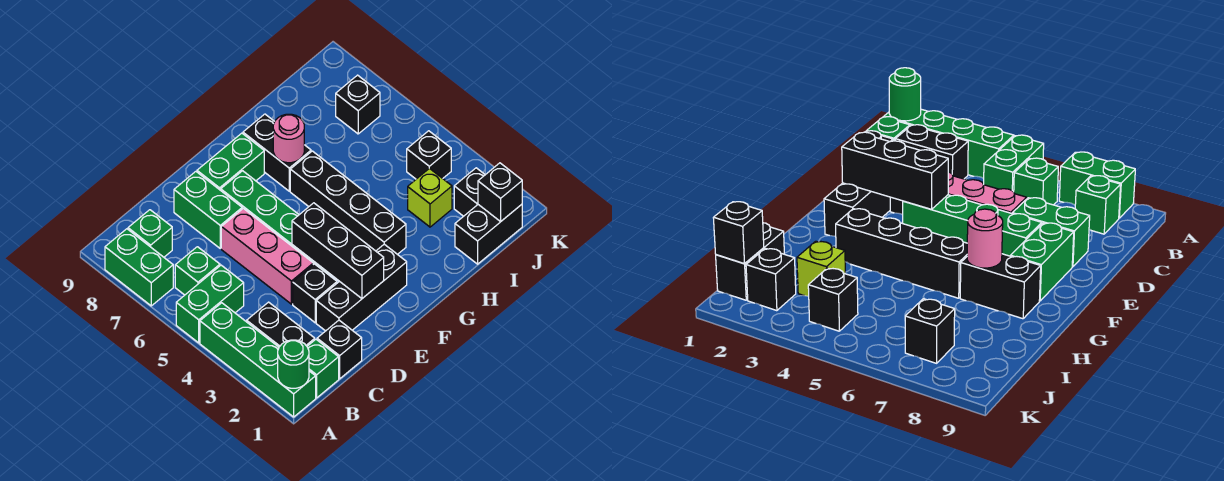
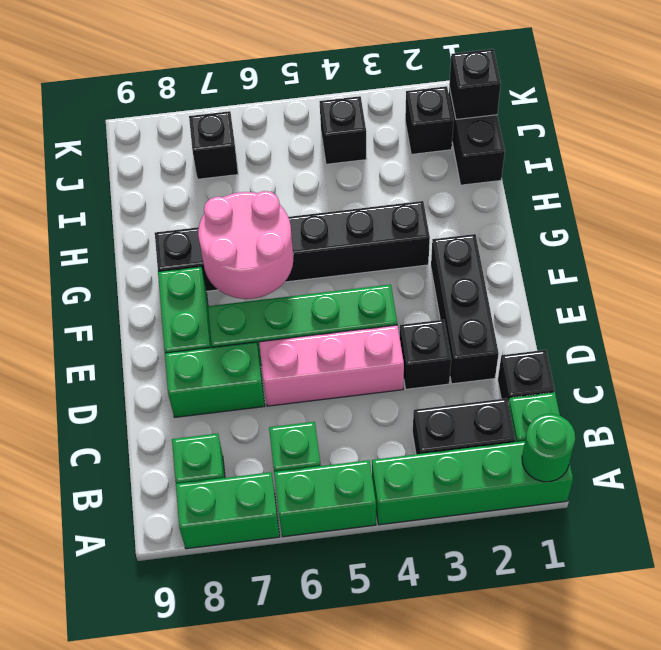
green brick A5:B5 level 1 -> green brick A5:A6 level 1
black brick E2:E4 level 2 -> none
pink round brick G7 level 2 -> pink round brick F6:G7 level 2
lime brick I3 level 1 -> none

